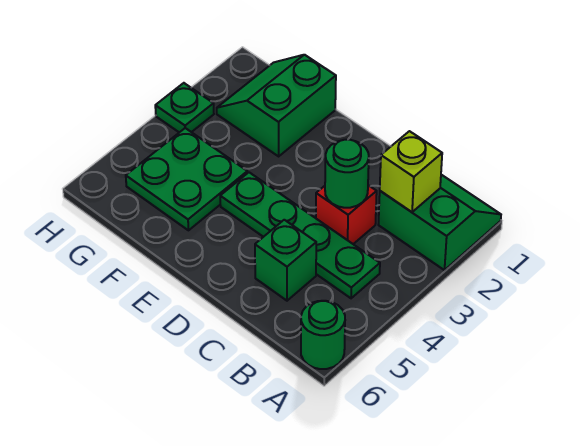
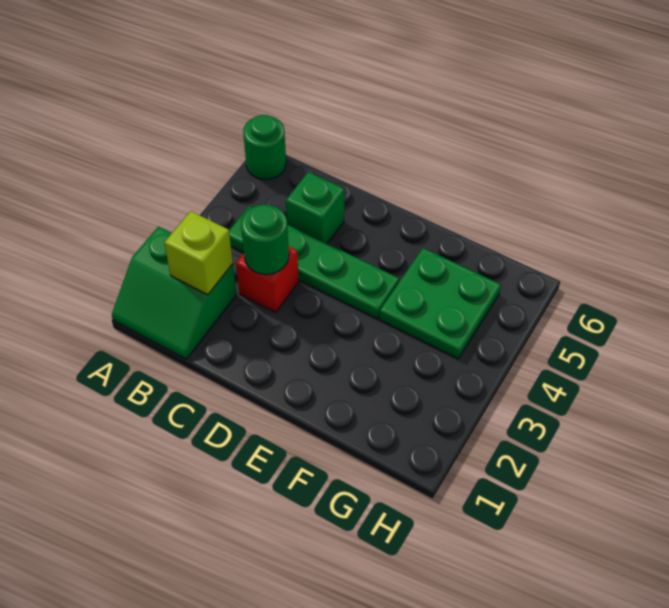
green slope F1:G2 level 1 top F -> none
green plate H3 level 1 -> none

